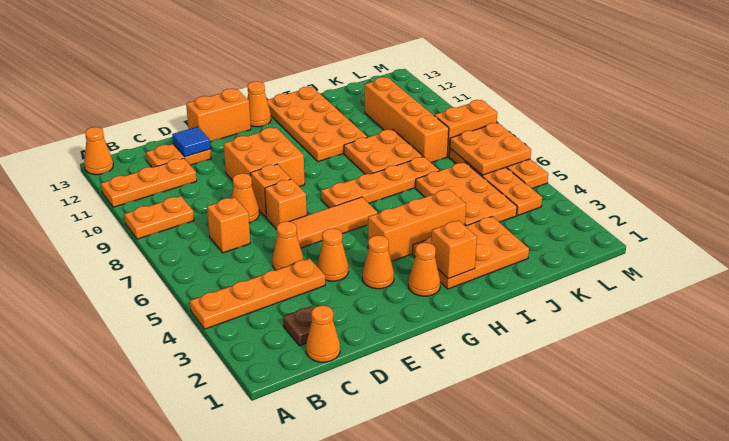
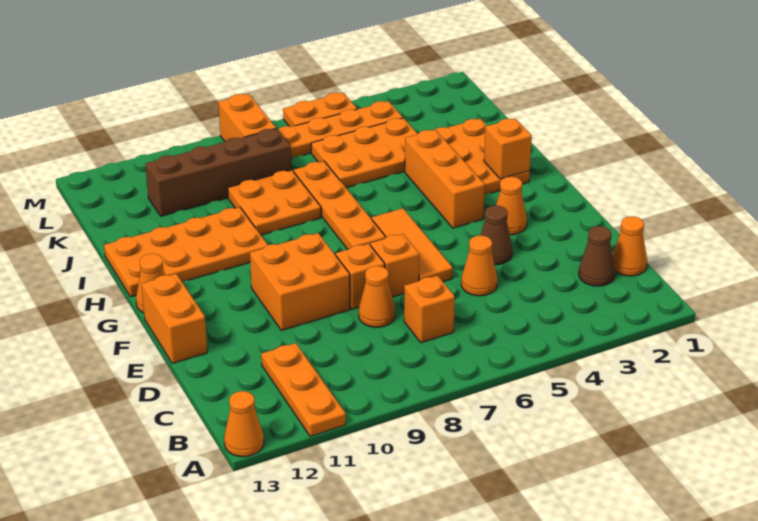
orange plate A4:D4 level 1 -> none
orange plate A9:B9 level 1 -> none
brown plate C2 level 1 -> brown cone C2 level 1
orange plate C12:D12 level 1 -> none
blue tile D12 level 2 -> none
orange cone E4 level 1 -> brown cone E4 level 1
orange cone G2 level 1 -> none
orange brick K8:K11 level 1 -> brown brick K8:K11 level 1
orange plate L6:M7 level 2 -> none

